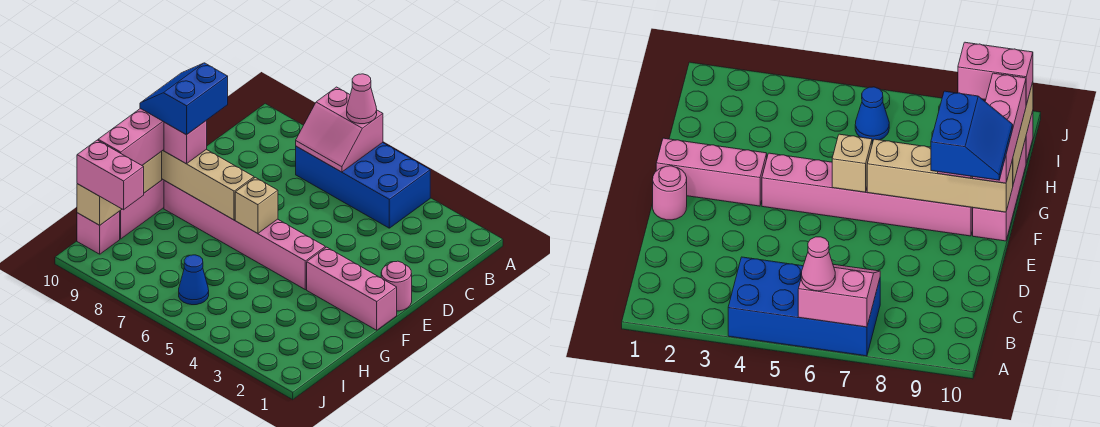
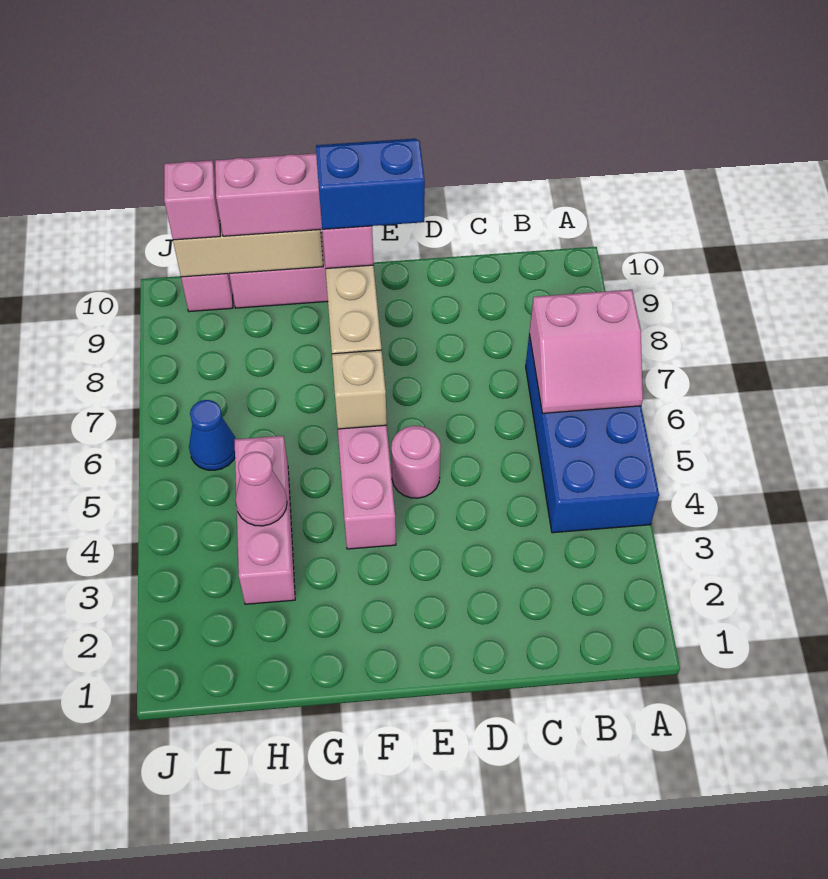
pink slope A6:B7 level 2 top A -> pink slope A6:B7 level 2 top 7
pink cone A6 level 3 -> pink cone H4 level 2
pink round brick E1 level 1 -> pink round brick E5 level 1
pink brick F1:F3 level 1 -> pink brick H3:H5 level 1
pink brick I9:I10 level 3 -> pink brick I10 level 3

